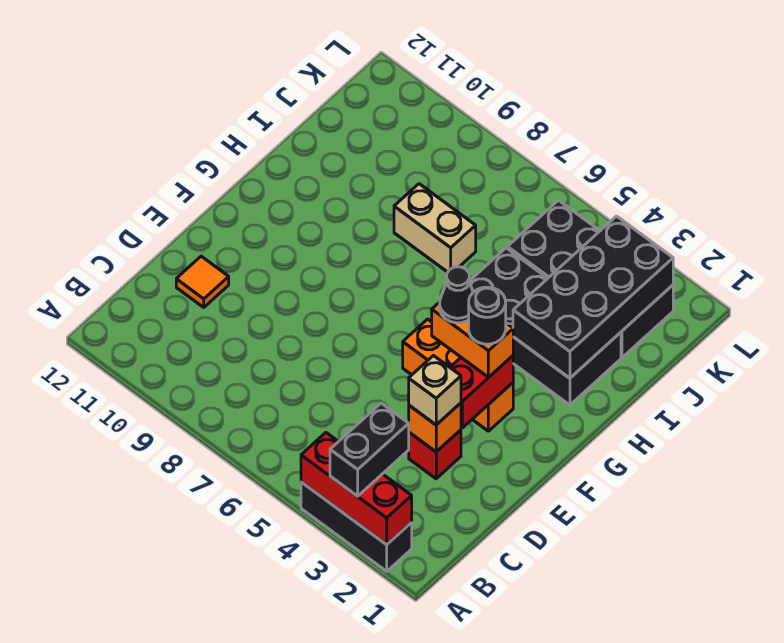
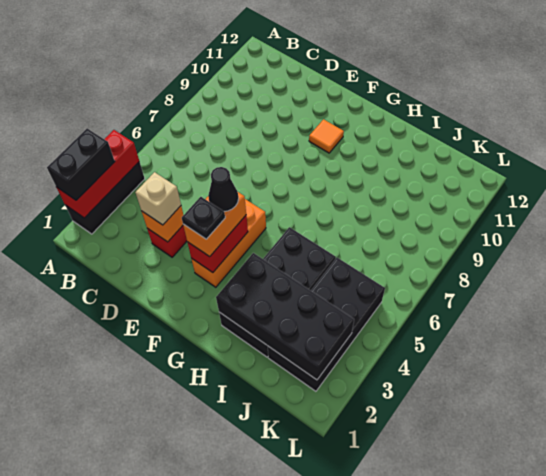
black brick A3:B3 level 3 -> black brick A2:A3 level 3
orange tile D11 level 1 -> orange tile F10 level 1
red brick E3:F3 level 2 -> red brick F3:F4 level 2
black round brick F3 level 4 -> black plate F3 level 4
tan brick I7:I8 level 1 -> none

